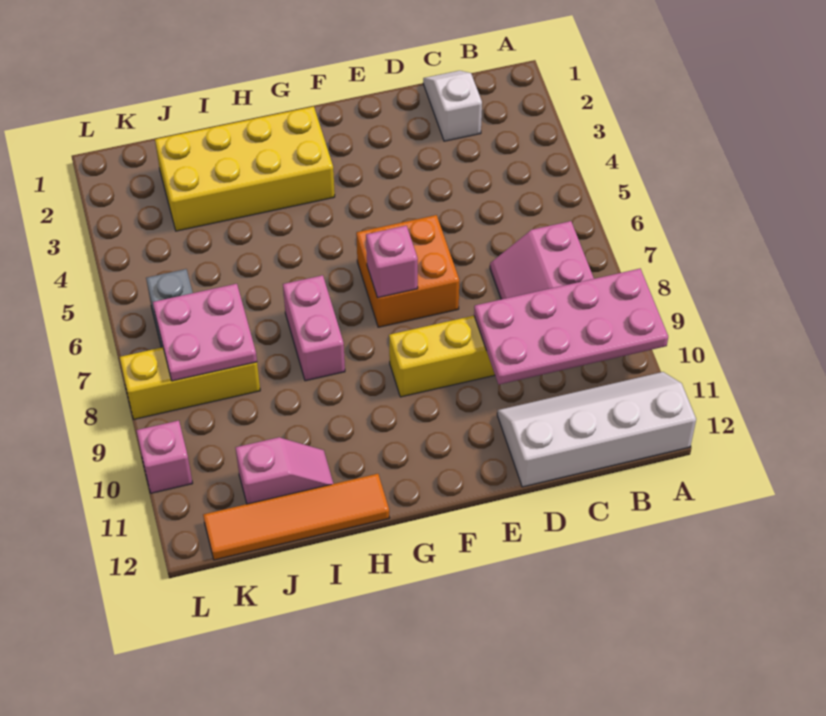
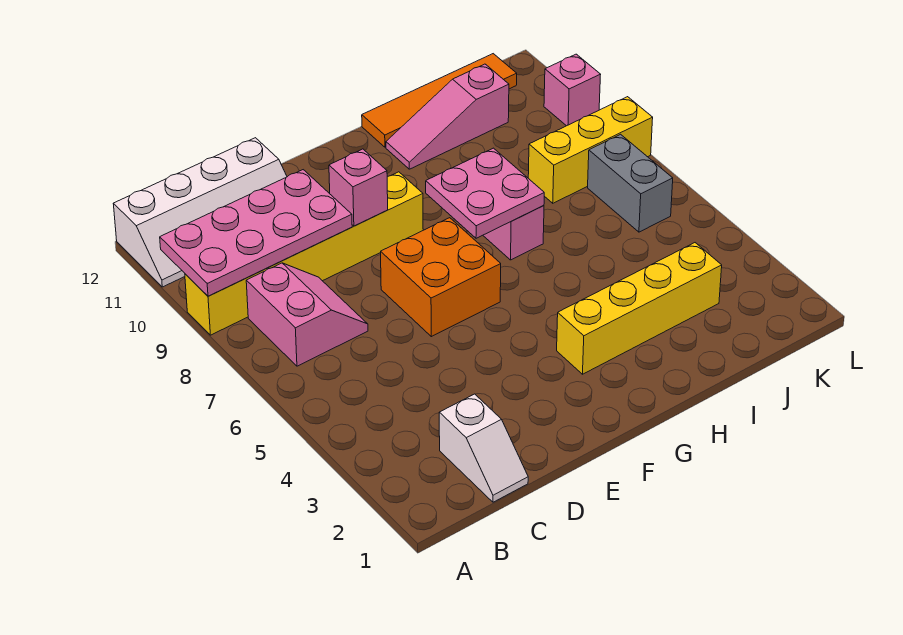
pink brick F7 level 2 -> pink brick E9 level 2
yellow brick G2:J3 level 1 -> yellow brick G3:J3 level 1
pink slope I11:J11 level 1 top J -> pink slope H11:J11 level 1 top J
pink plate J7:K8 level 2 -> pink plate G7:H8 level 2

